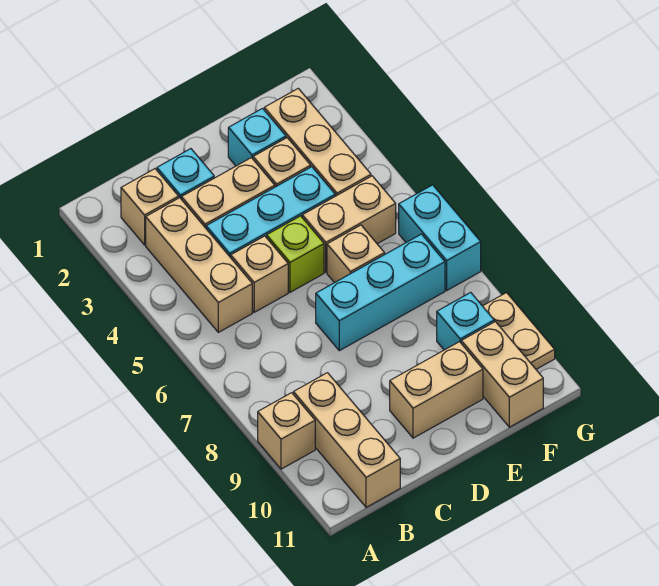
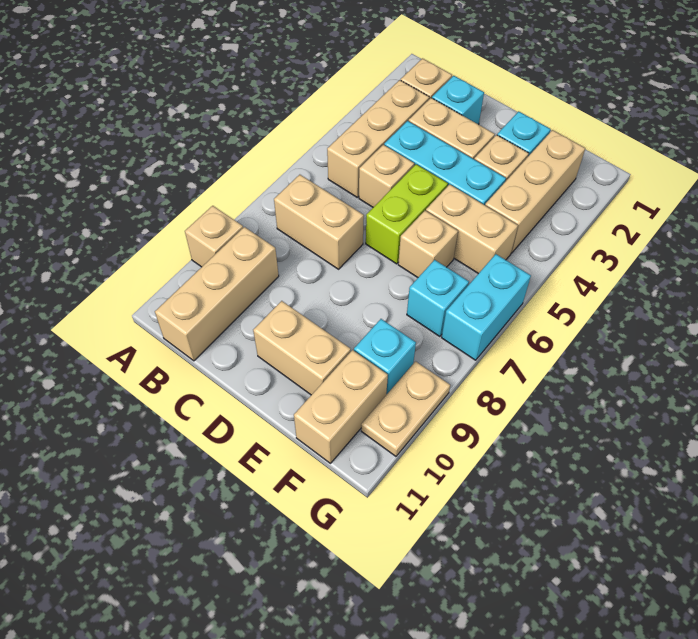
none -> tan brick B7:C7 level 1
lime brick D5 level 1 -> lime brick D5:D6 level 1
cyan brick D7:F7 level 1 -> cyan brick F7 level 1

